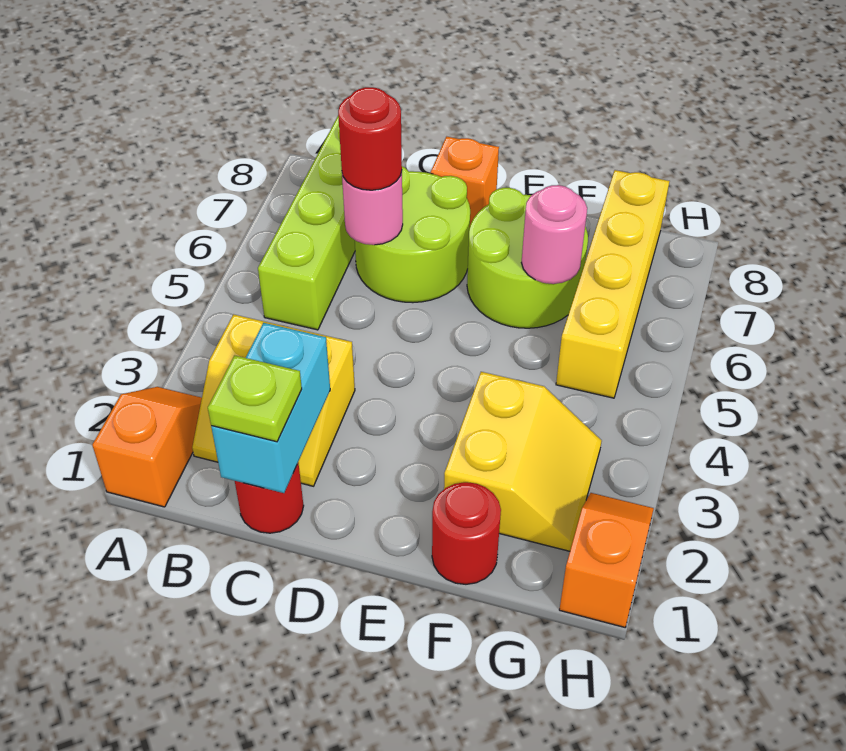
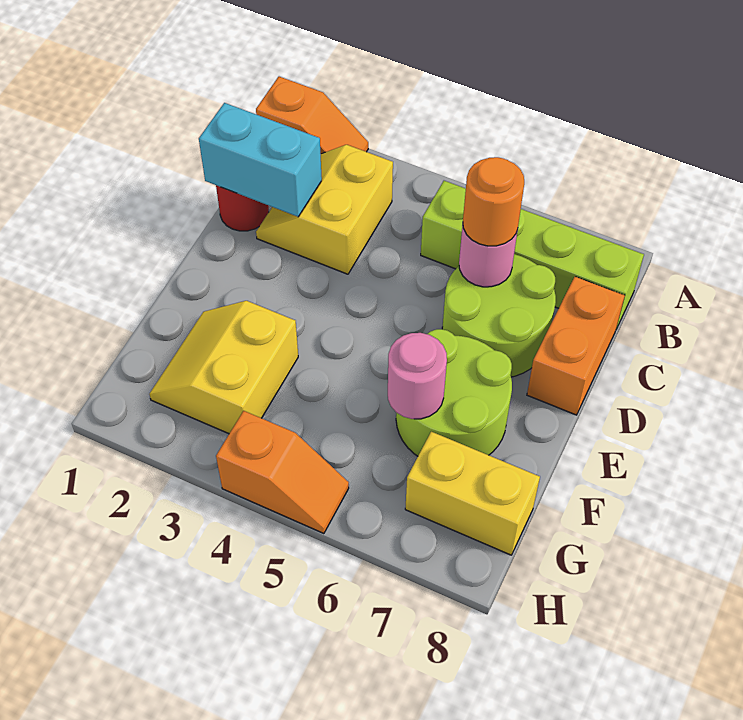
lime plate C1 level 3 -> none
red round brick C6 level 3 -> orange round brick C6 level 3
orange brick D8 level 1 -> orange brick C8:D8 level 1
red round brick F1 level 1 -> none
yellow slope F2:G3 level 1 top F -> yellow slope F2:G3 level 1 top 3
yellow brick G5:G8 level 1 -> yellow brick G7:G8 level 1
orange slope H1:H2 level 1 top 1 -> orange slope H4:H5 level 1 top 4

